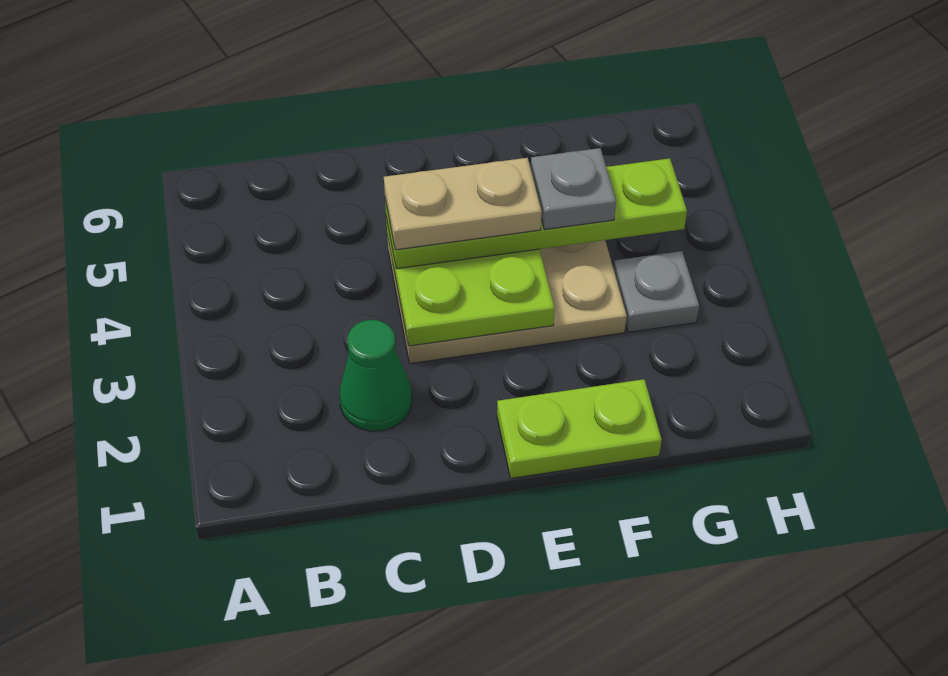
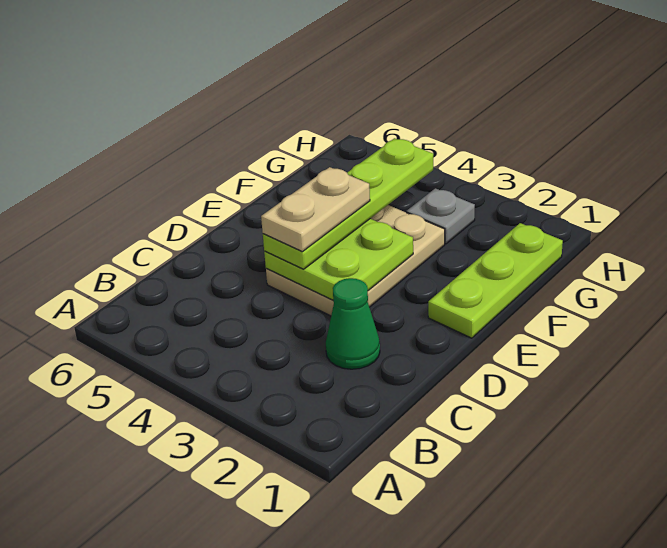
lime plate E1:F1 level 1 -> lime plate E1:G1 level 1
grey plate F4 level 4 -> none

